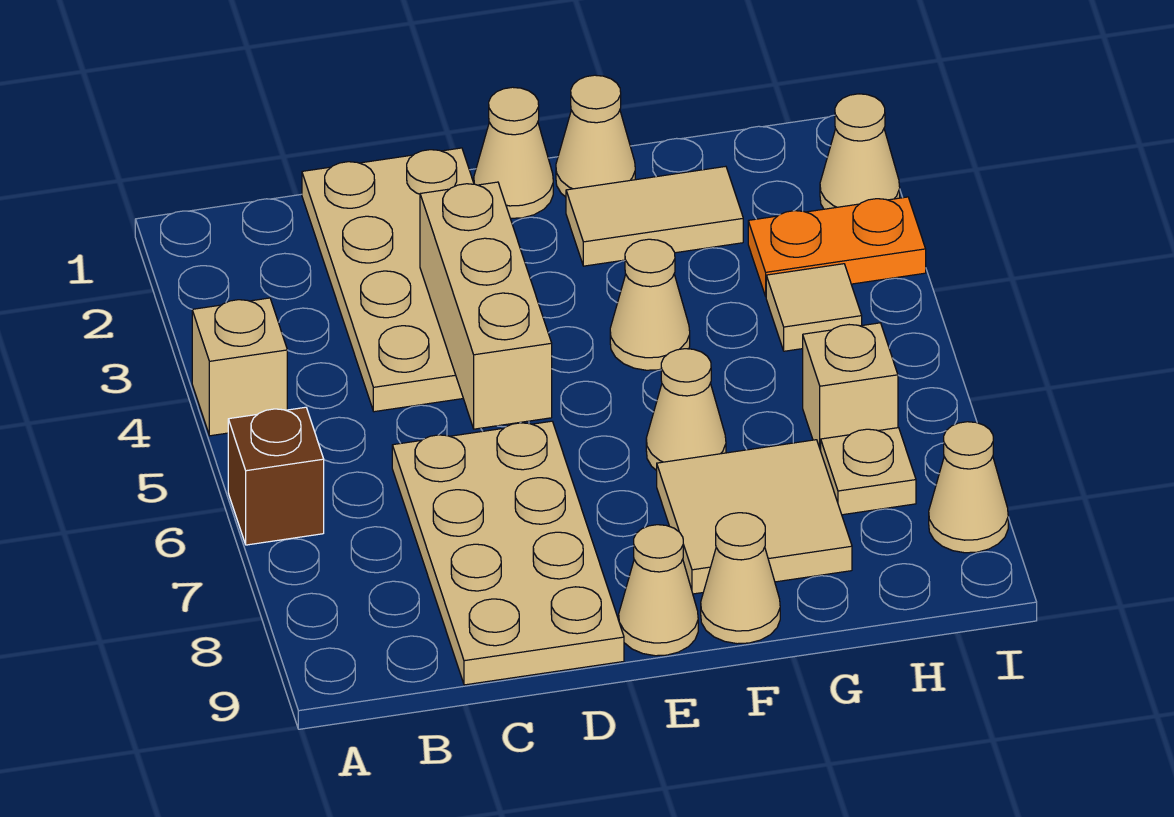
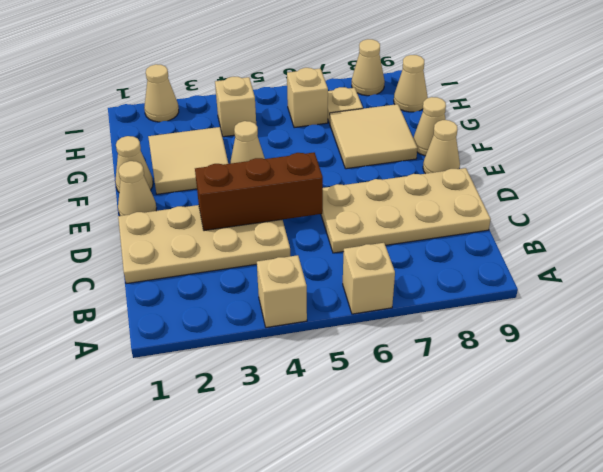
brown brick A6 level 1 -> tan brick A6 level 1
tan brick D3:D5 level 2 -> brown brick D3:D5 level 2
tan tile F2:G2 level 1 -> tan tile F2:G3 level 1
tan cone F6 level 1 -> tan cone H9 level 1
orange plate H3:I3 level 1 -> none
tan tile H4 level 1 -> tan brick H4 level 1

